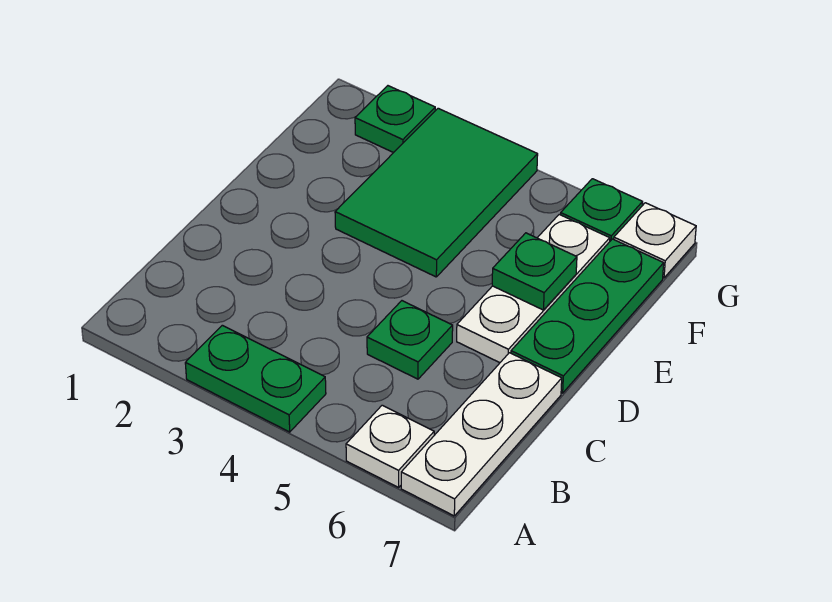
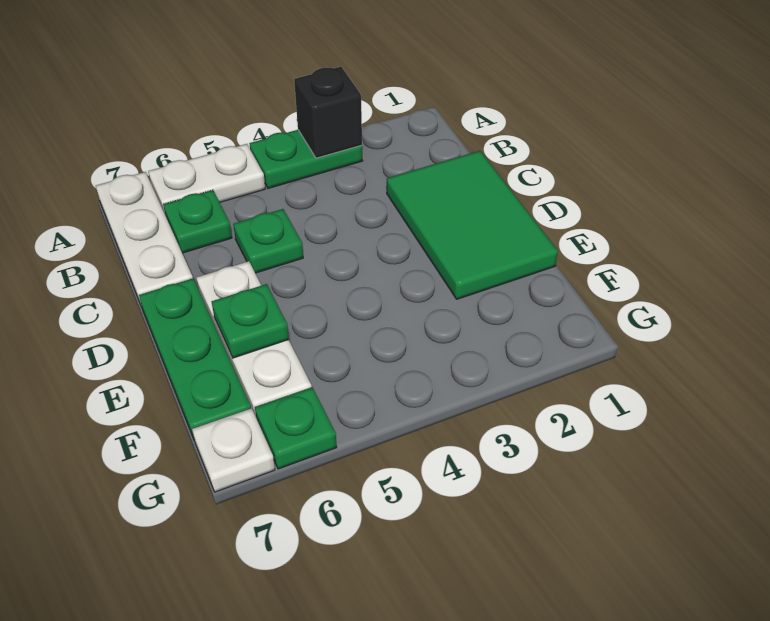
none -> black brick A3 level 2
white plate A6 level 1 -> white plate A5:A6 level 1
green tile E3:G4 level 1 -> green tile C1:E2 level 1
green plate G2 level 1 -> green plate B6 level 1

